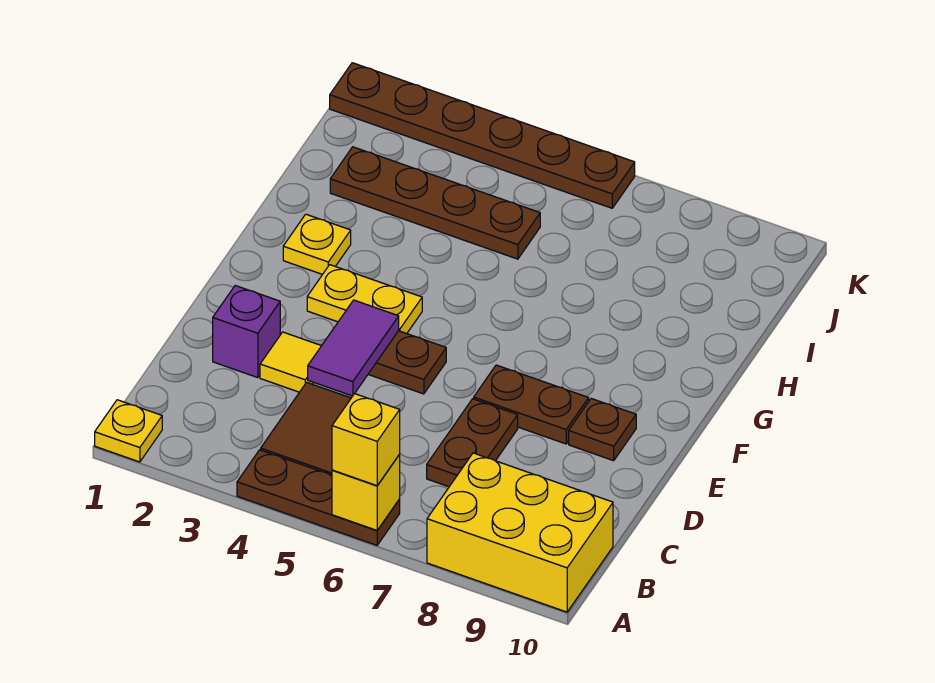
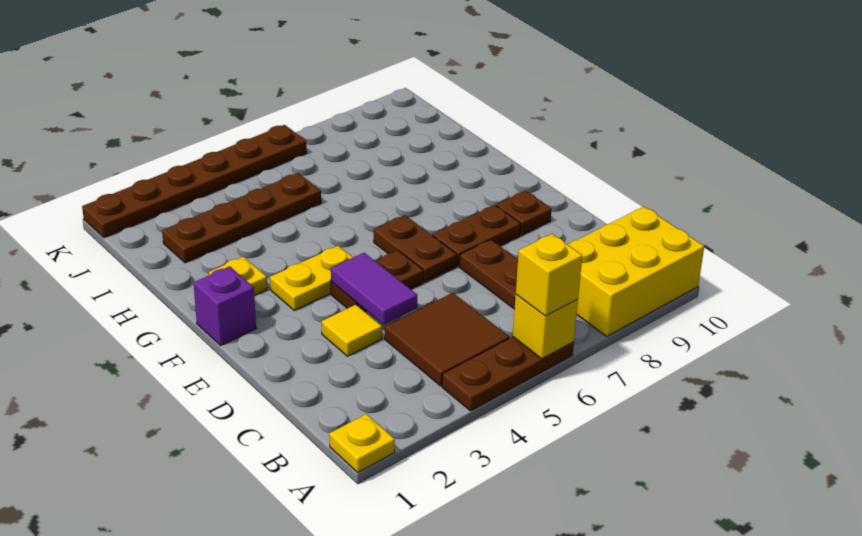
purple brick D2 level 1 -> purple brick F1 level 1
none -> brown plate E6:F6 level 1

